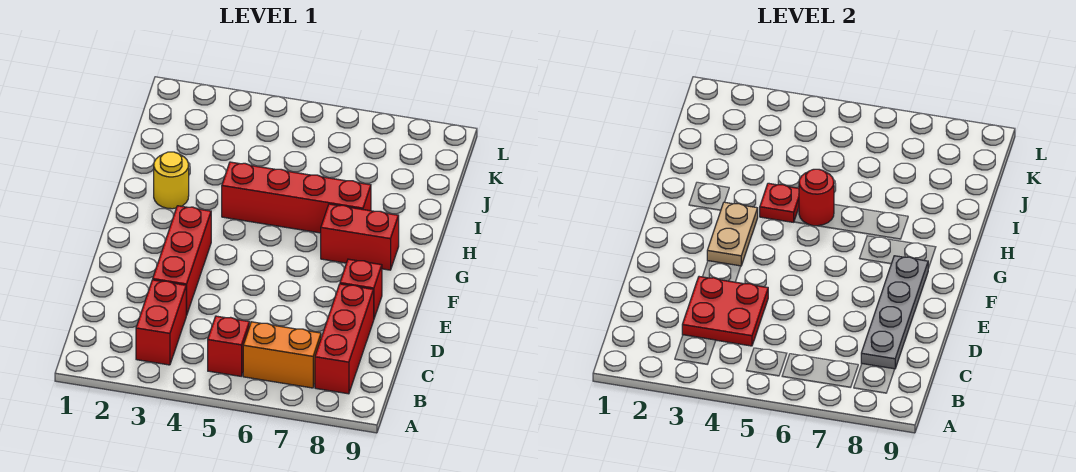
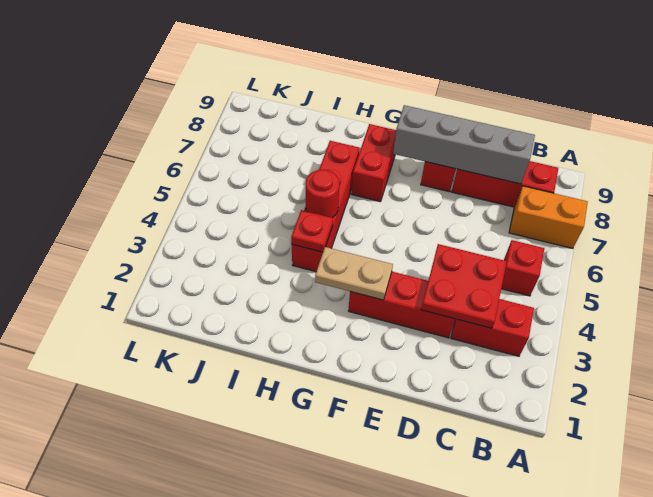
orange brick B6:B7 level 1 -> orange brick A7:B7 level 1
grey plate C8:F8 level 2 -> grey brick C8:F8 level 2
yellow round brick H2 level 1 -> none

